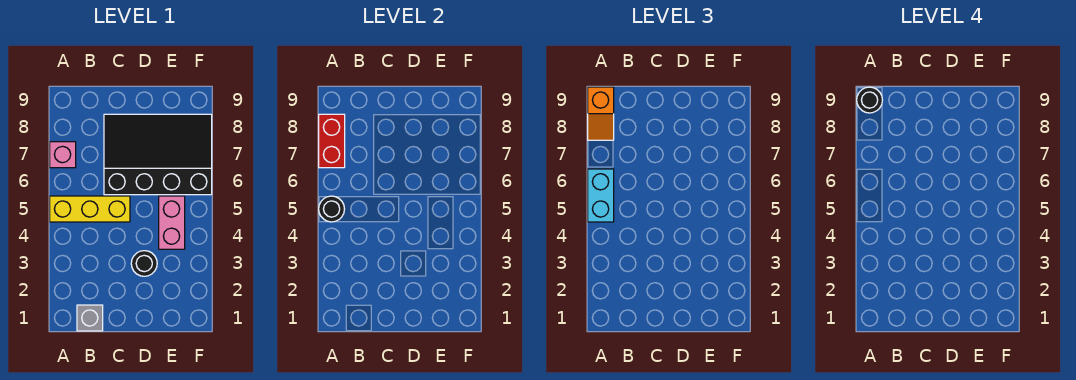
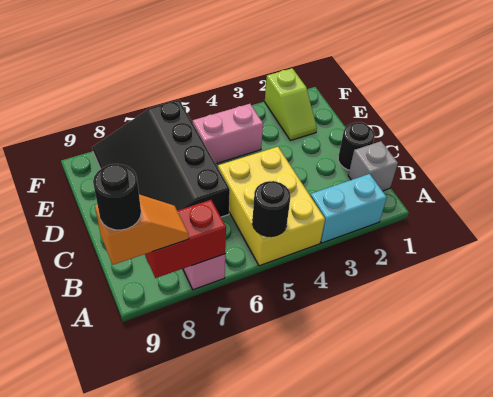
yellow brick A5:C5 level 1 -> yellow brick A4:C5 level 1
cyan brick A5:A6 level 3 -> cyan brick A2:A3 level 1
black round brick D3 level 1 -> black round brick C1 level 1
none -> lime slope E2:F2 level 1 top F

